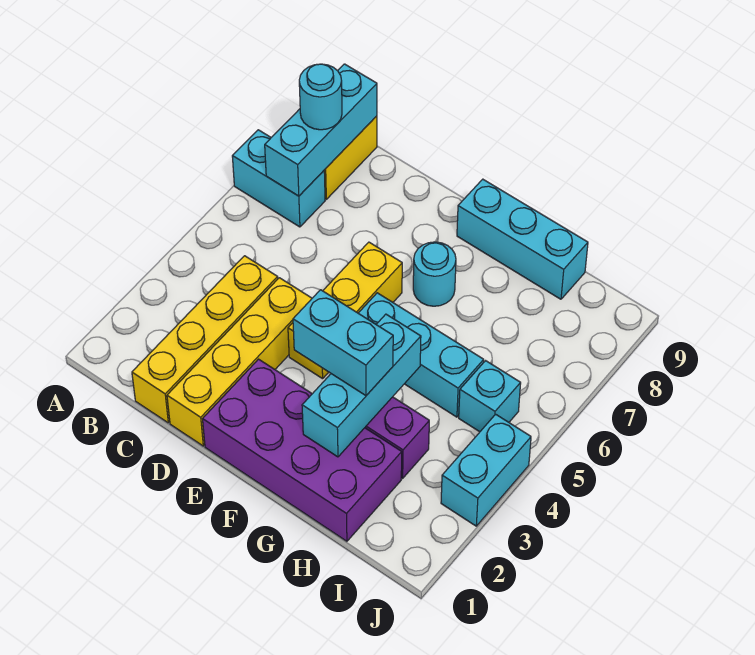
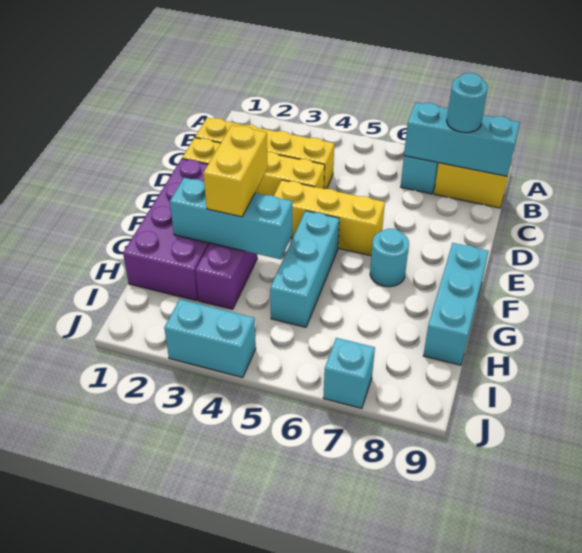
cyan brick F3:G3 level 3 -> yellow brick F3:G3 level 3
cyan brick I5 level 1 -> cyan brick J7 level 1

